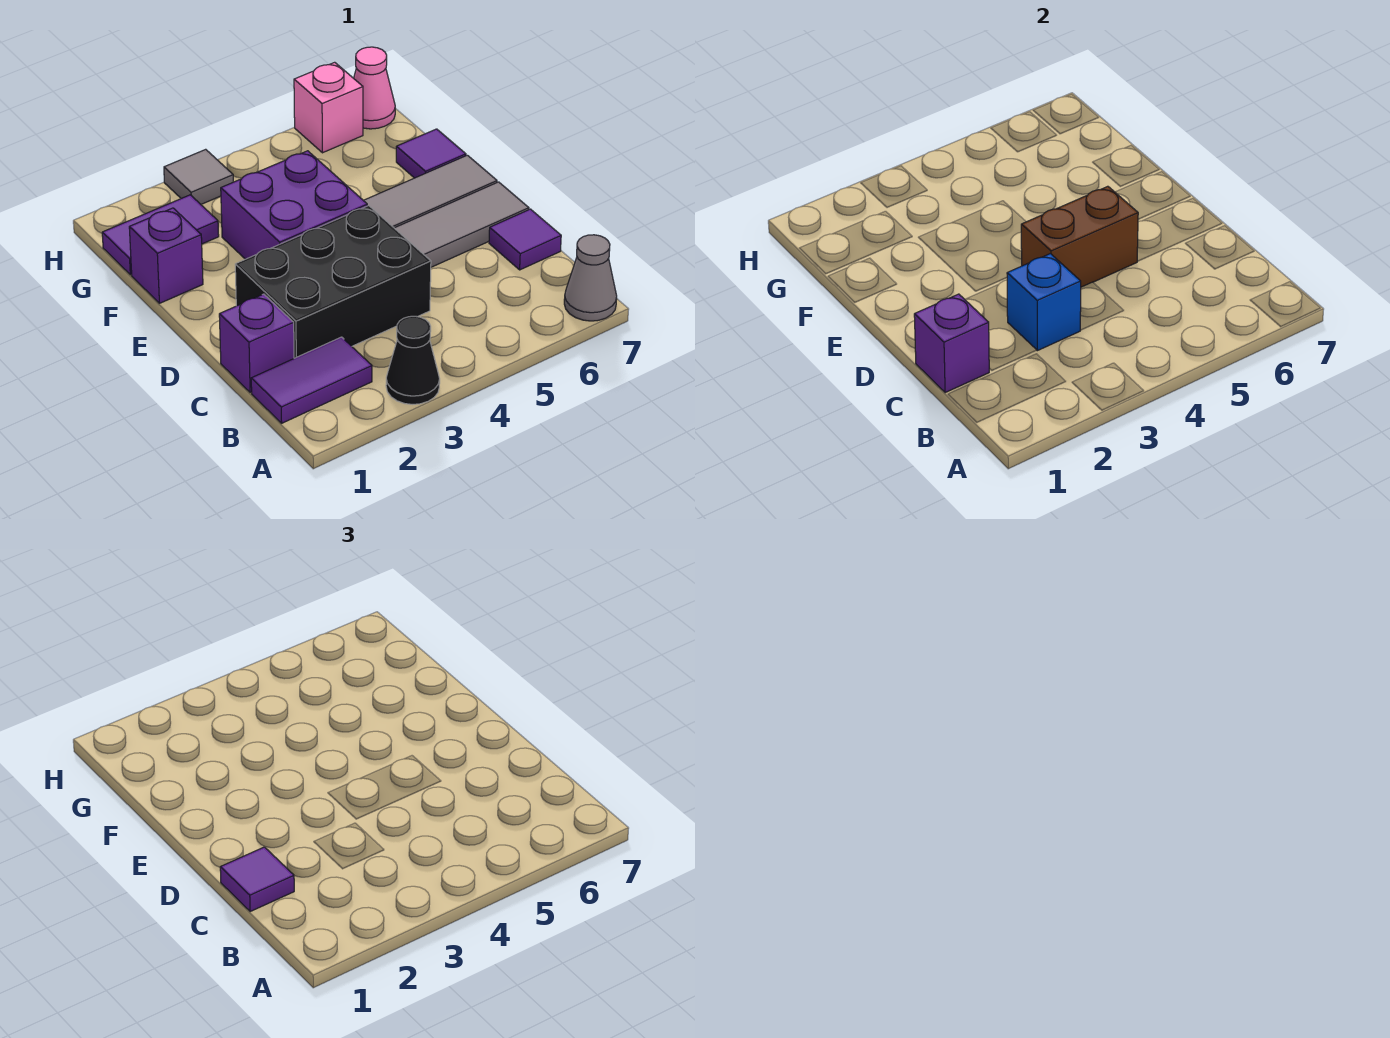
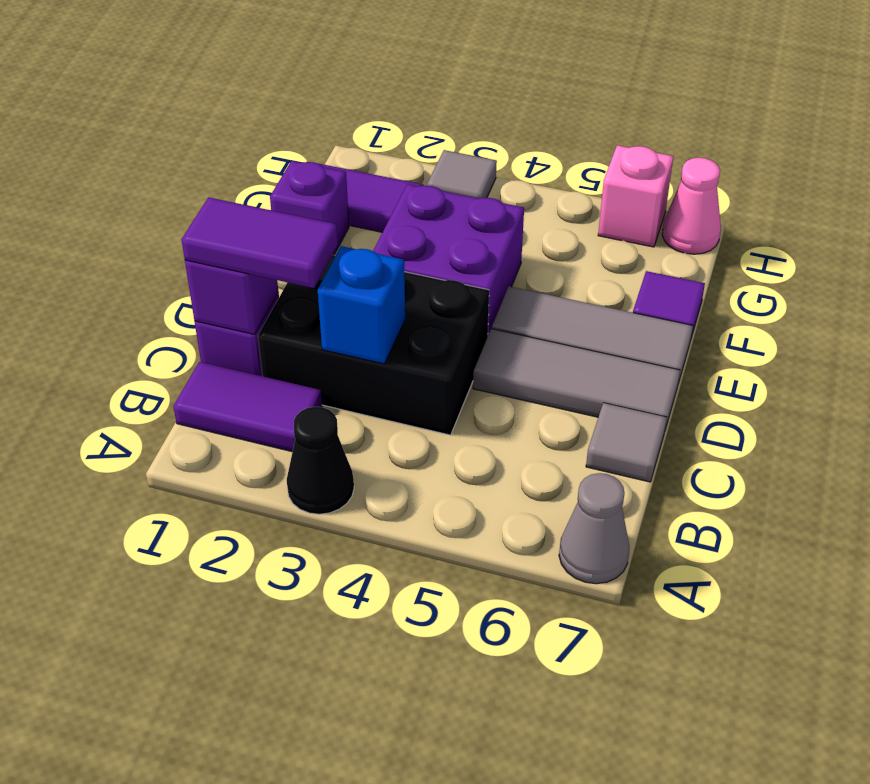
purple tile C1 level 3 -> purple tile C1:C2 level 3
purple tile C7 level 1 -> grey tile C7 level 1
brown brick D4:D5 level 2 -> none

